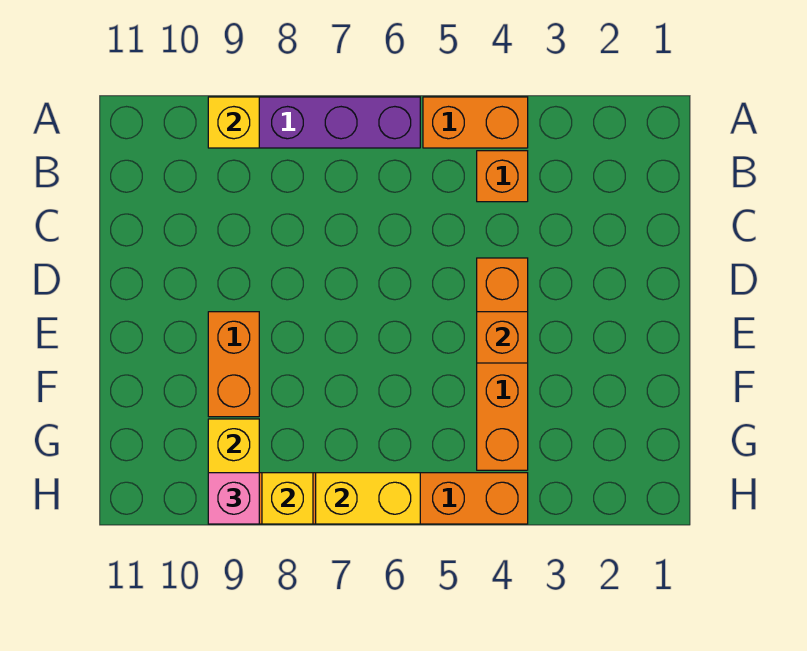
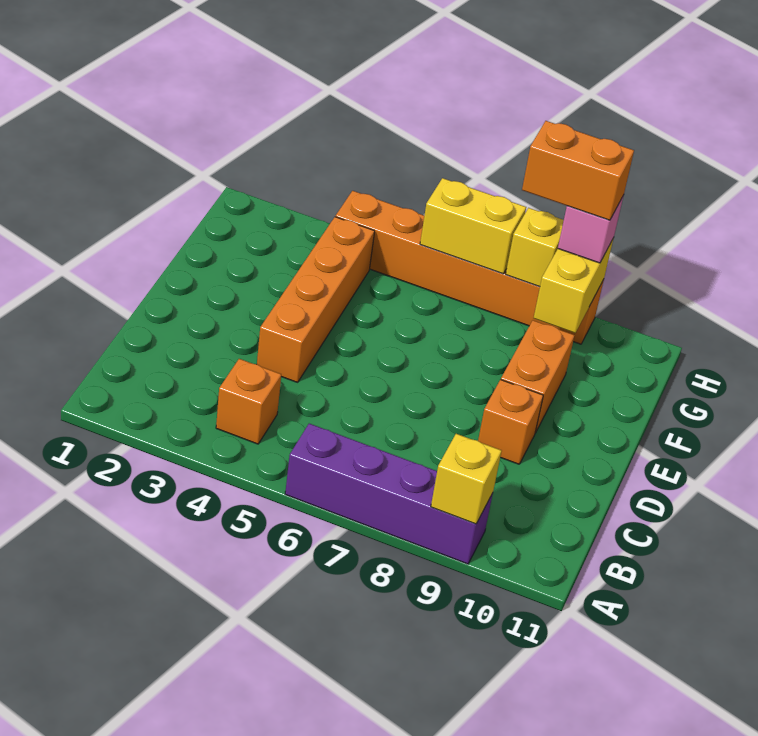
orange brick A4:A5 level 1 -> orange brick H8:H9 level 4
orange brick E4 level 2 -> orange brick D9 level 1

